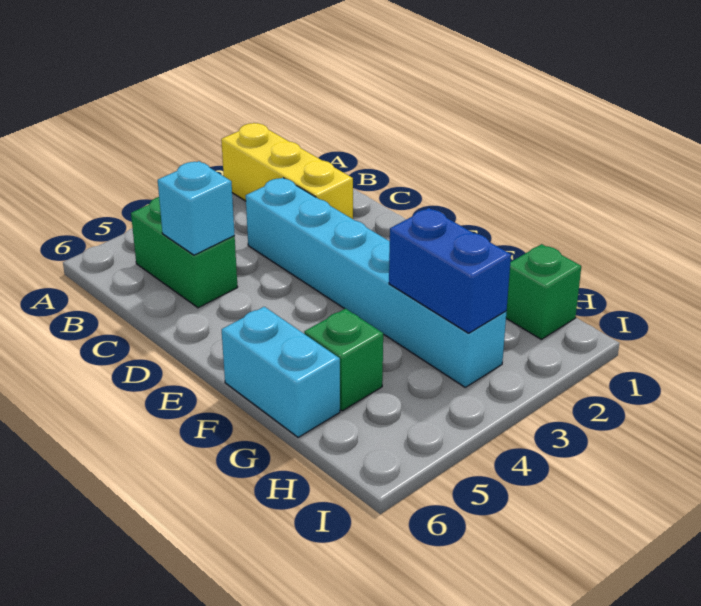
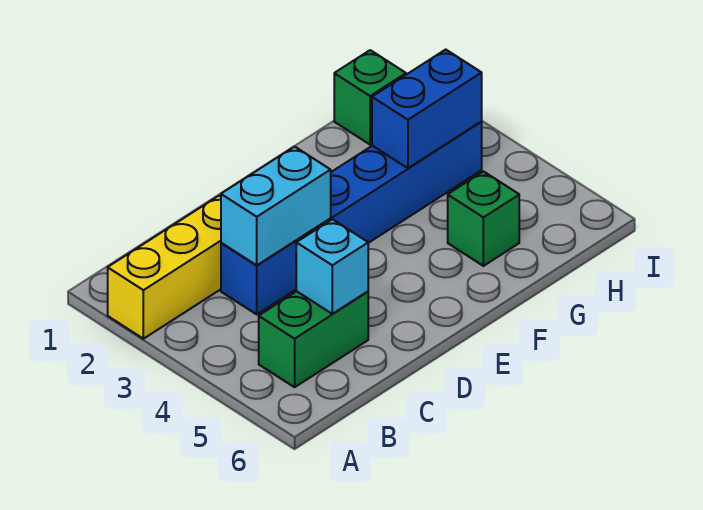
cyan brick C3:H3 level 1 -> blue brick C3:H3 level 1
cyan brick F6:G6 level 1 -> cyan brick C3:D3 level 2

